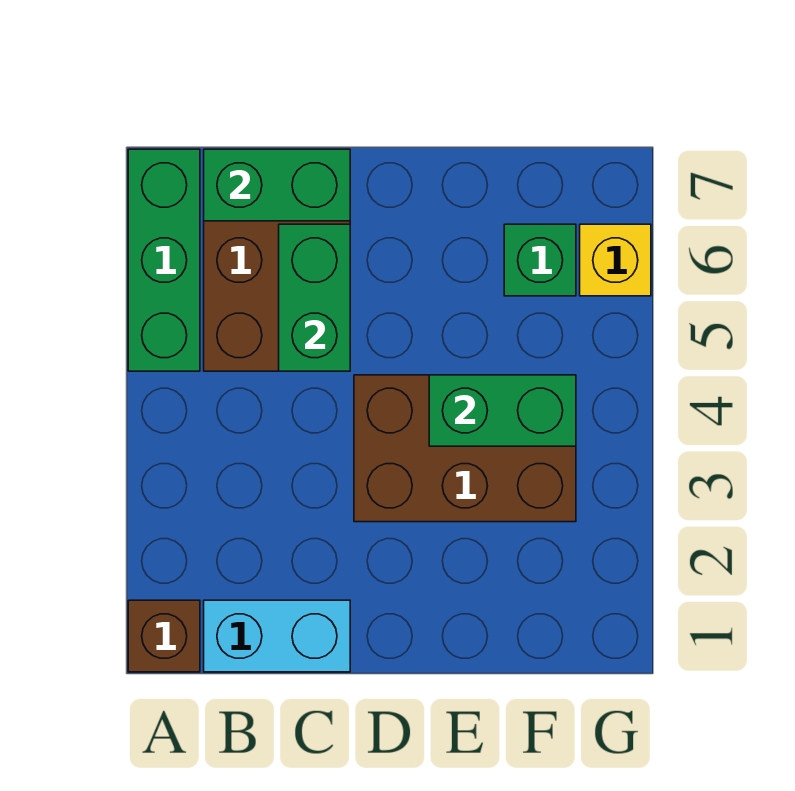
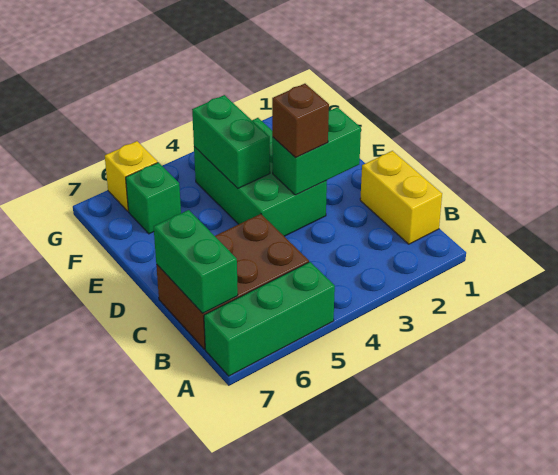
brown brick A1 level 1 -> brown brick D3 level 3
cyan brick B1:C1 level 1 -> yellow brick B1:C1 level 1
green brick C5:C6 level 2 -> green brick D2:D3 level 2
brown brick D3:F4 level 1 -> green brick D3:F4 level 1

